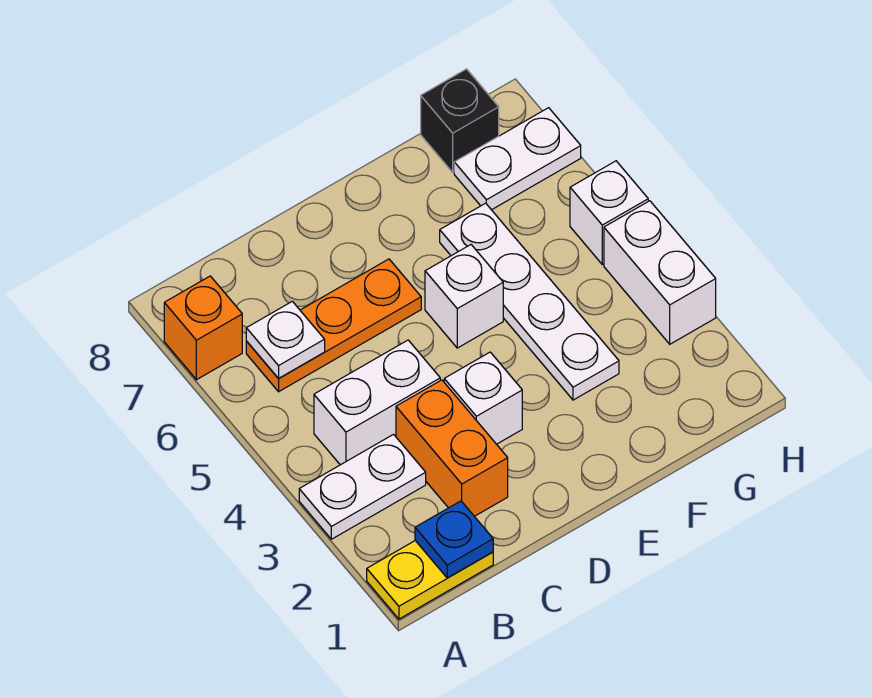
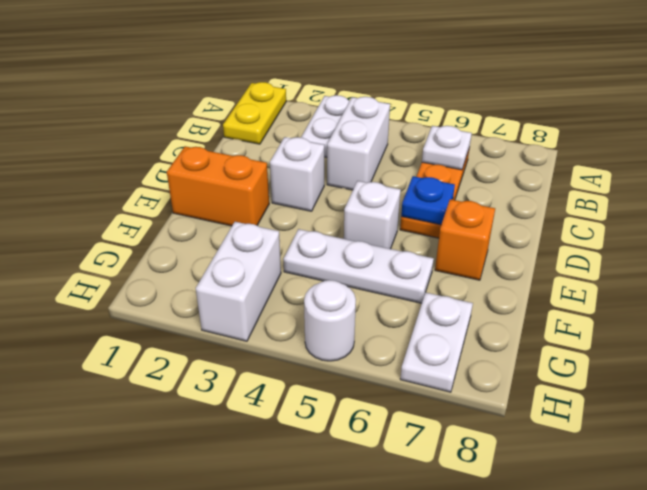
orange brick A7 level 1 -> orange brick E7 level 1
blue plate B1 level 2 -> blue plate D6 level 2
orange brick C2:C3 level 1 -> orange brick E1:E2 level 1
white plate F3:F6 level 1 -> white plate F4:F6 level 1
black brick G8 level 1 -> none
white brick H3:H4 level 1 -> white brick G3:H3 level 1
white brick H5 level 1 -> white round brick H5 level 1

